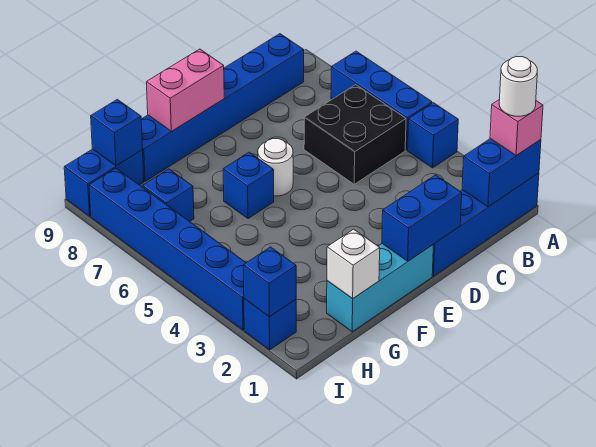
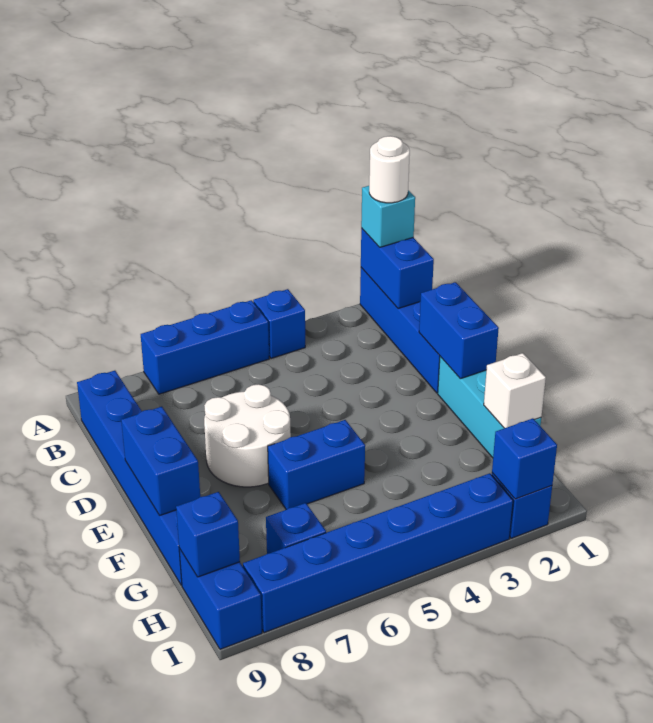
pink brick A1 level 3 -> cyan brick A1 level 3
black brick B5:C6 level 1 -> none
white round brick E6 level 1 -> white round brick D6:E7 level 1
pink brick E9:F9 level 2 -> blue brick E9:F9 level 2
blue brick F6 level 1 -> blue brick F5:F6 level 1

